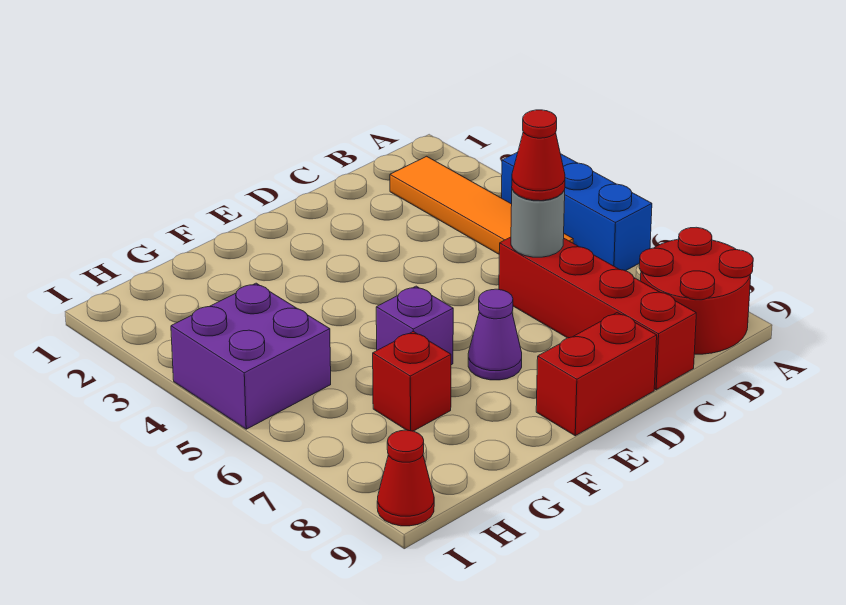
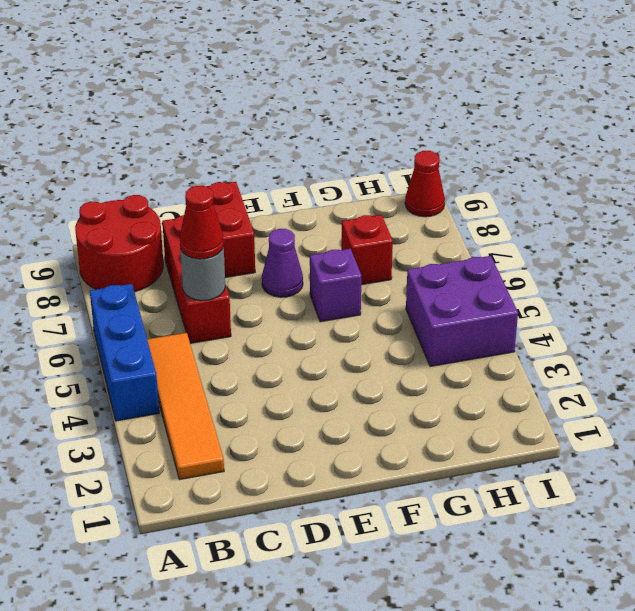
red brick C6:C9 level 1 -> red brick C6:C8 level 1
red brick D9:E9 level 1 -> red brick D8:D9 level 1

